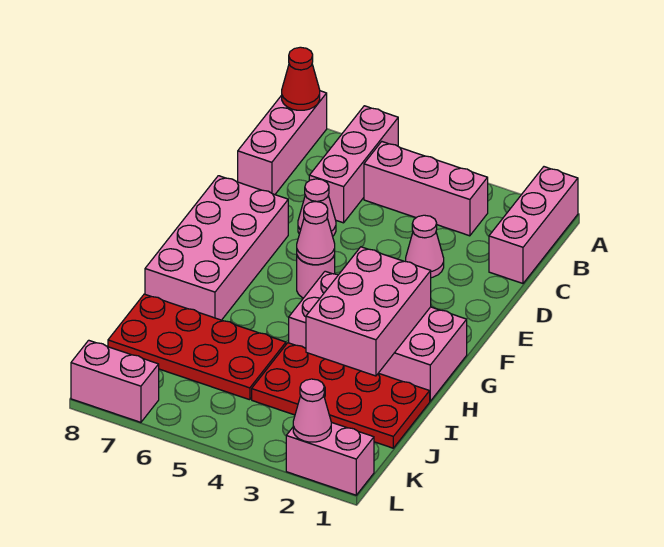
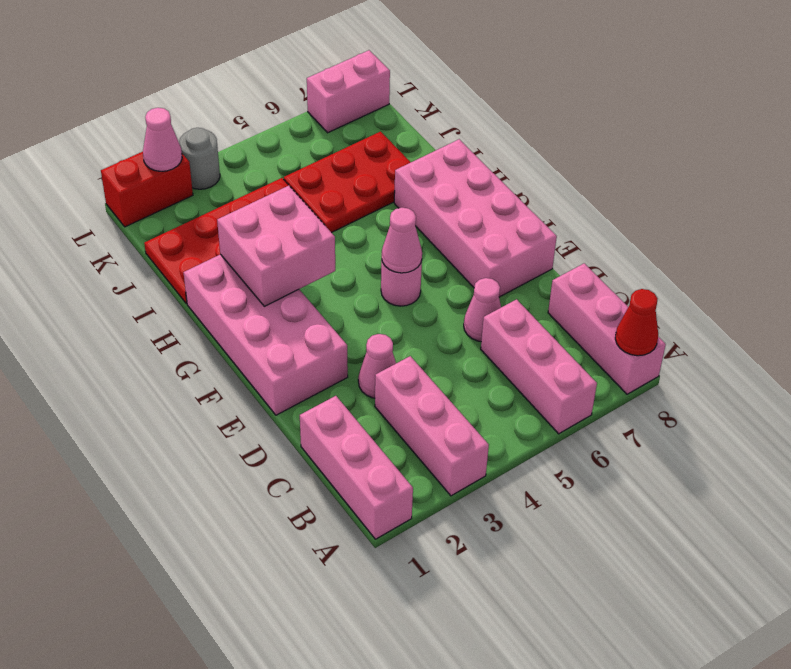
pink brick B3:B5 level 1 -> pink brick A3:C3 level 1
pink brick G1:H4 level 1 -> pink brick E1:H2 level 1
pink brick G2:I3 level 2 -> pink brick G2:H3 level 2
red plate I5:J8 level 1 -> red plate I5:J7 level 1
pink brick L1:L2 level 1 -> red brick L1:L2 level 1
none -> grey round brick L3 level 1

